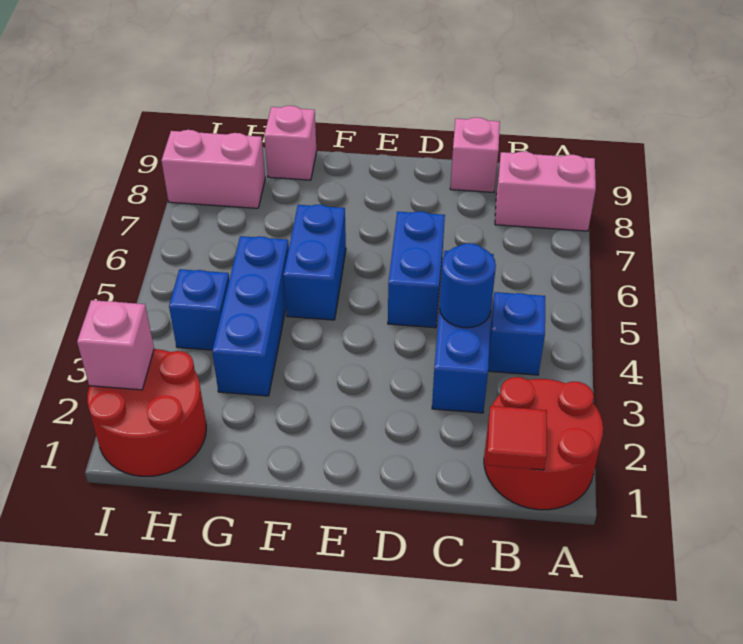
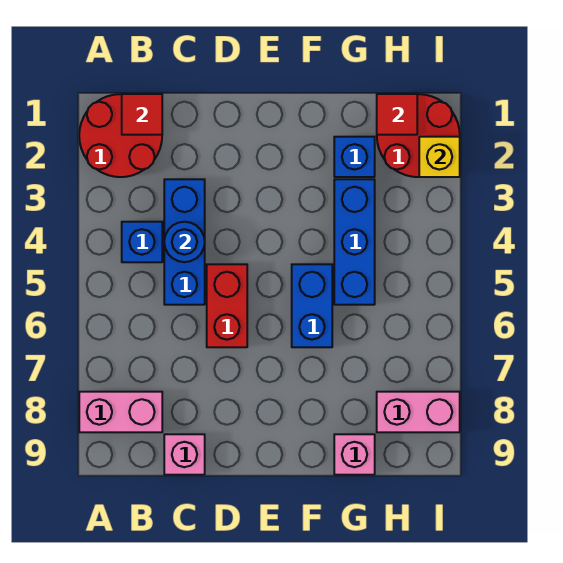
blue brick D5:D6 level 1 -> red brick D5:D6 level 1
none -> red tile H1 level 2
blue brick H4 level 1 -> blue brick G2 level 1
pink brick I2 level 2 -> yellow brick I2 level 2

